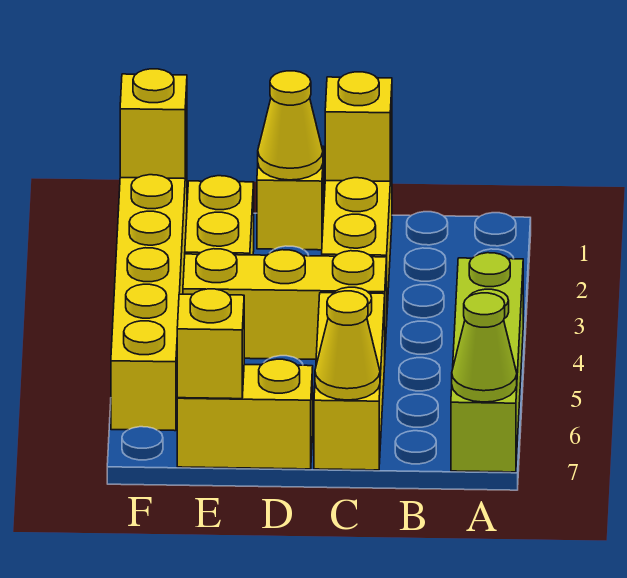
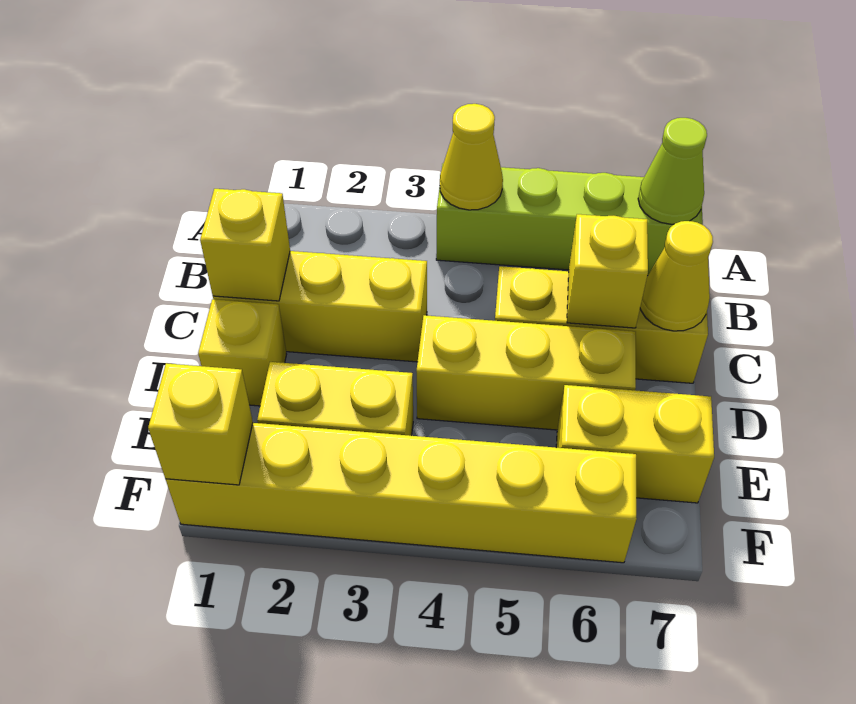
yellow brick C4:E4 level 1 -> yellow brick D4:D6 level 1
yellow cone D1 level 2 -> yellow cone A4 level 2
yellow brick D7:E7 level 1 -> yellow brick E6:E7 level 1
yellow brick E7 level 2 -> yellow brick C6 level 2

